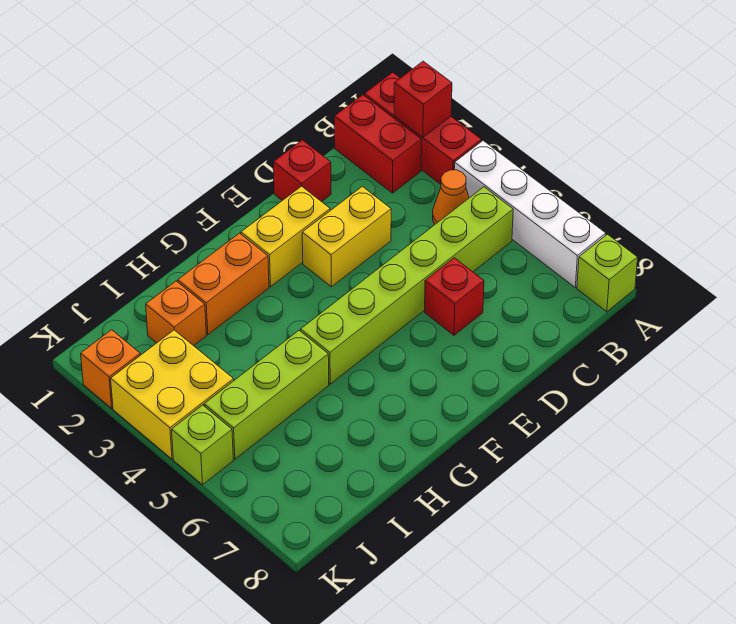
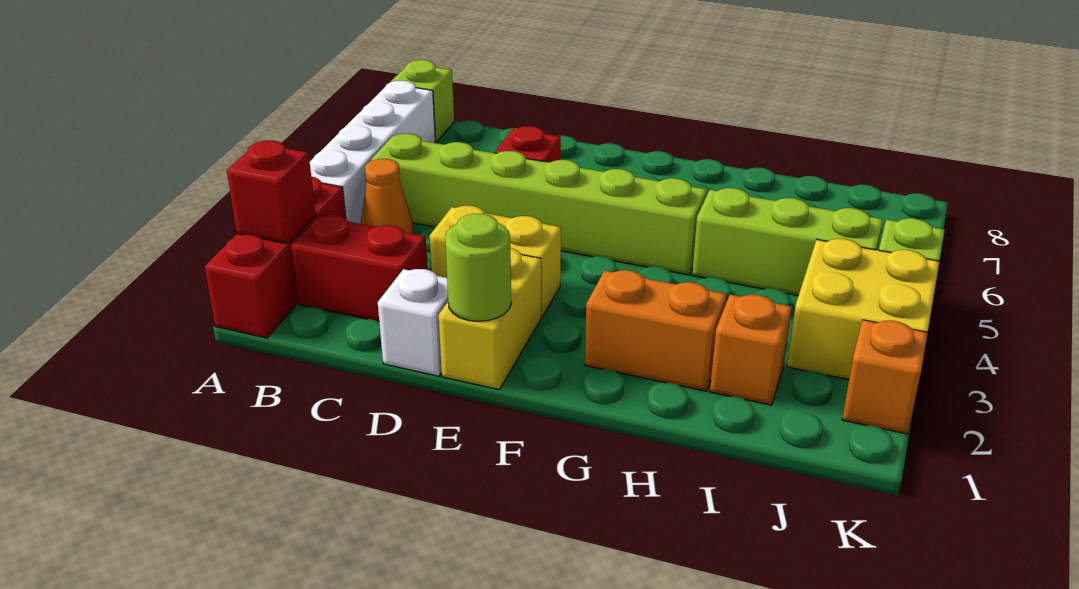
red brick B1:B2 level 1 -> red brick B2:C2 level 1
red brick D1 level 1 -> white brick D1 level 1
none -> lime round brick E1 level 2
yellow brick E2:F2 level 1 -> yellow brick E1:E2 level 1

